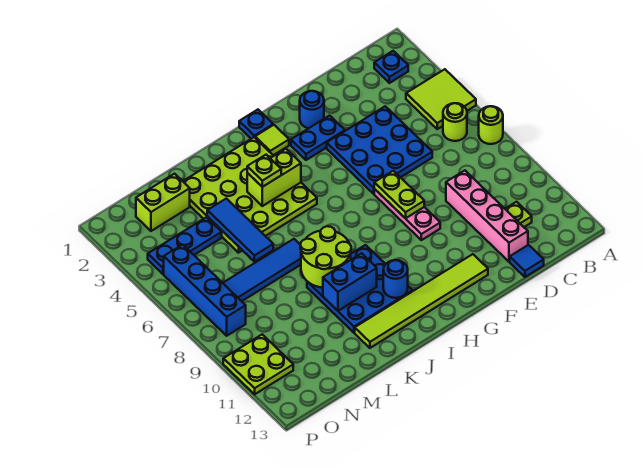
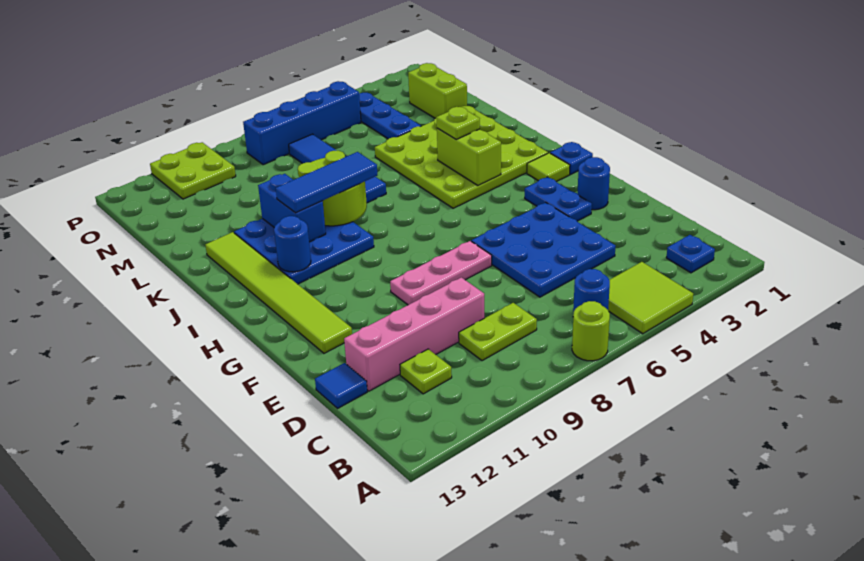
lime round brick B6 level 1 -> blue round brick B6 level 1
lime plate F7:F8 level 2 -> lime plate C8:C9 level 1
blue tile L4:L6 level 2 -> blue tile J8:J10 level 3

